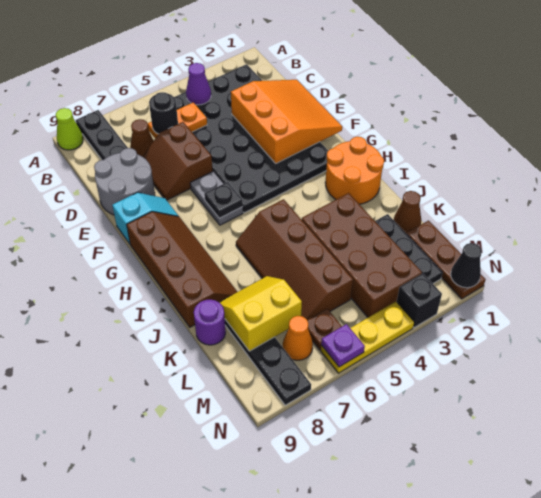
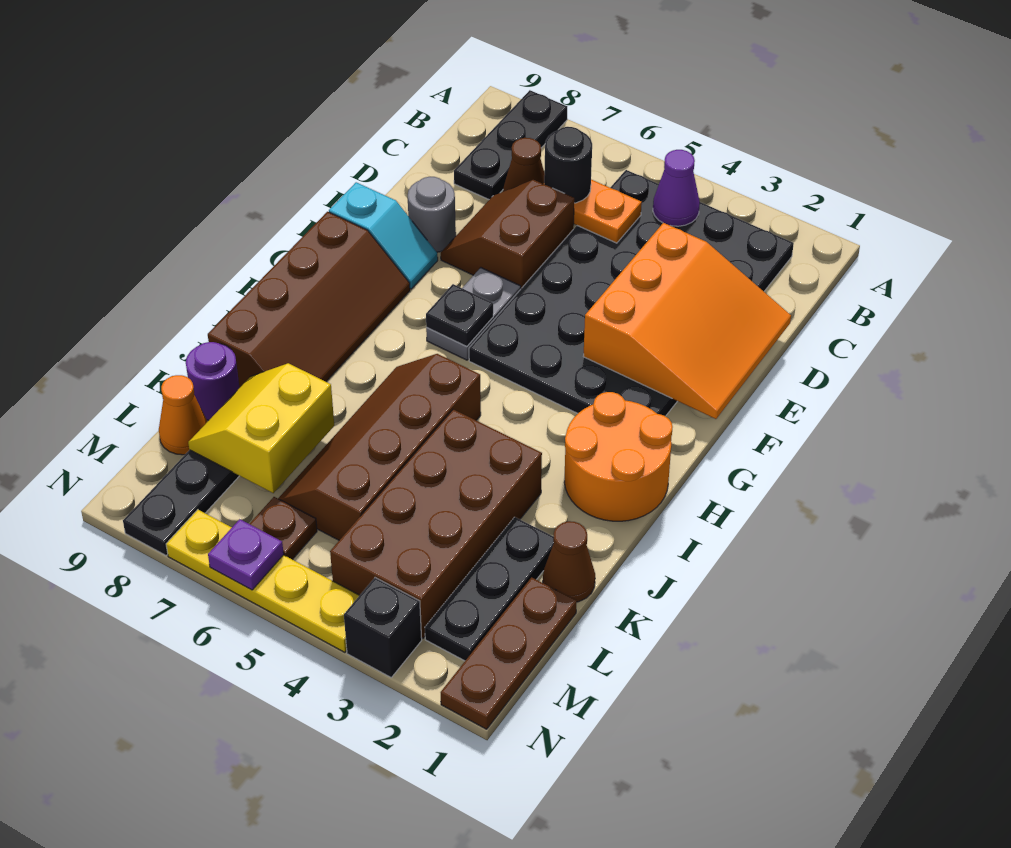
lime cone A9 level 1 -> none
grey round brick D8:E9 level 1 -> grey round brick E8 level 1
yellow slope K7:L8 level 2 top L -> yellow slope K7:L8 level 2 top 7
orange cone M7 level 1 -> orange cone L9 level 1
black cone N1 level 2 -> none
yellow plate N4:N6 level 1 -> yellow plate N4:N7 level 1

